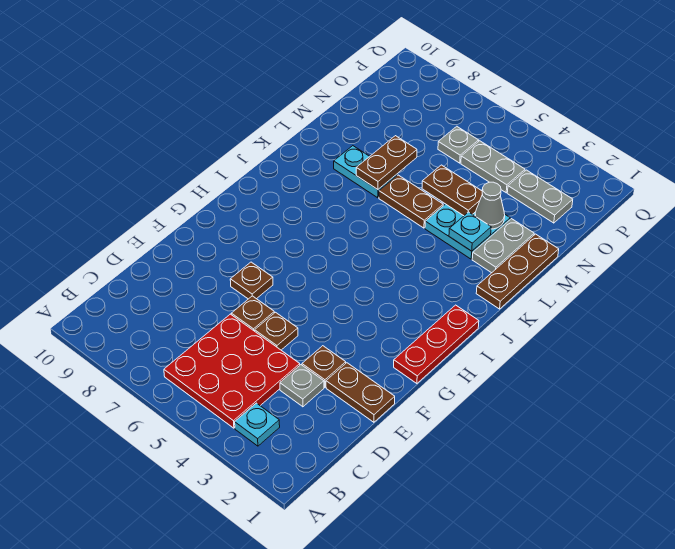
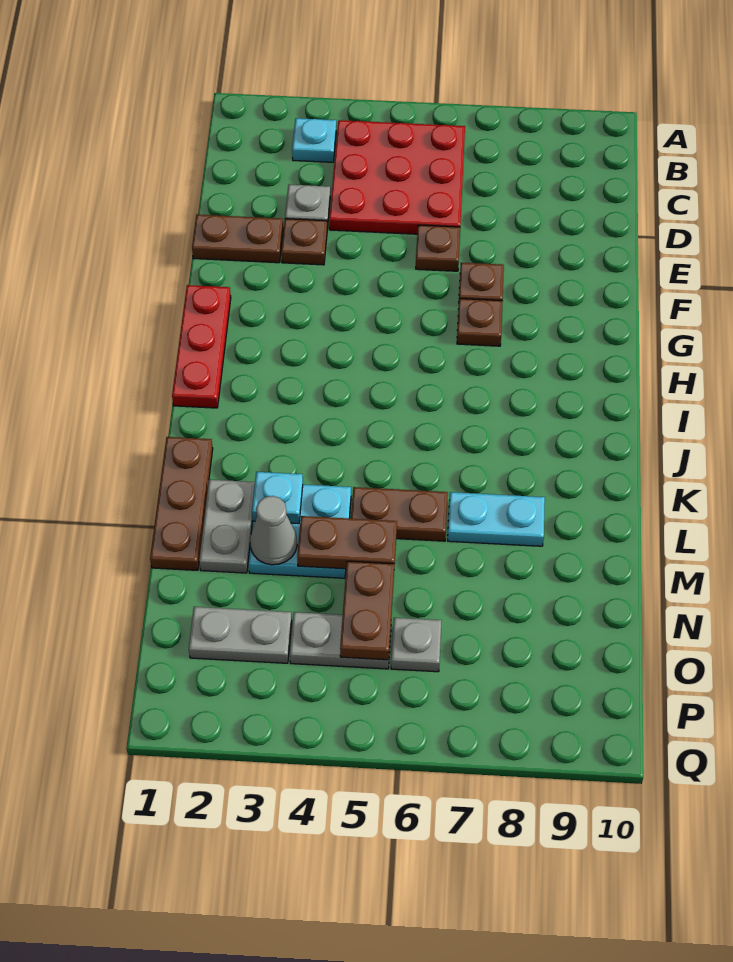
brown plate E5 level 1 -> brown plate G7 level 1
brown plate L7:M7 level 2 -> brown plate N5:O5 level 2

